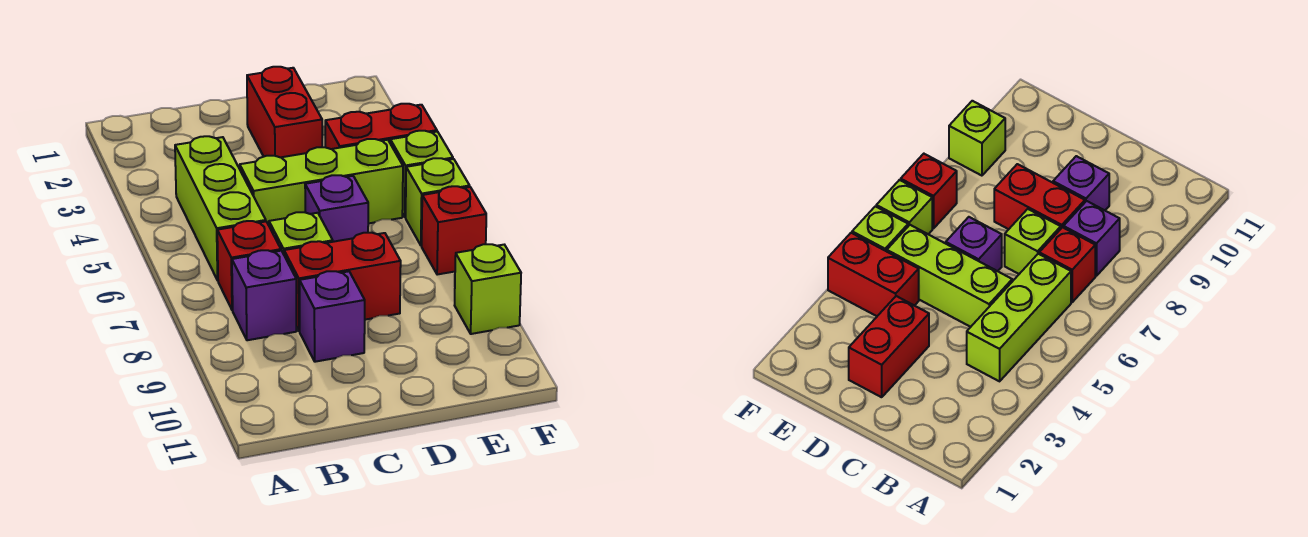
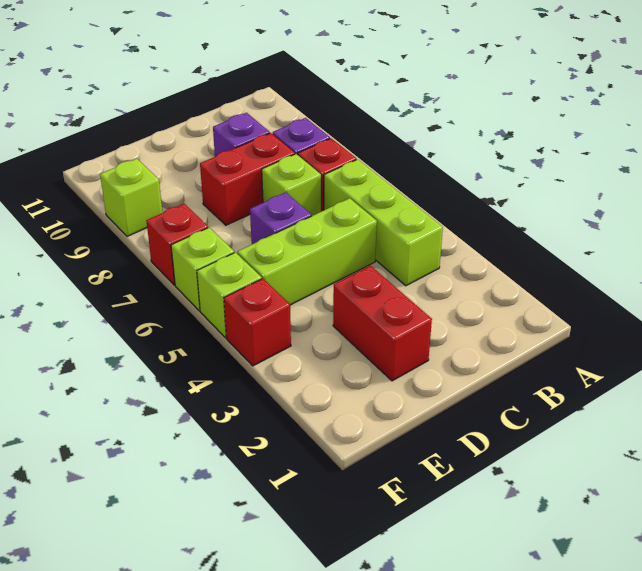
red brick E4:F4 level 1 -> red brick F4 level 1

